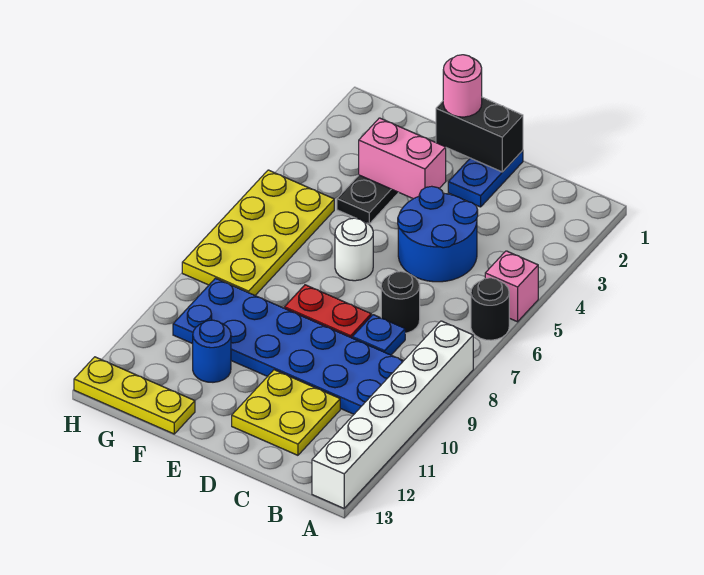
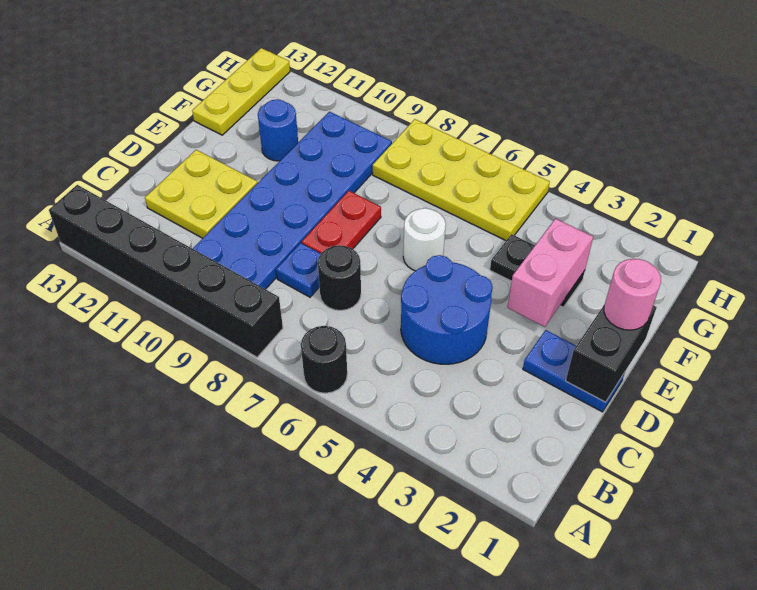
pink brick A5 level 1 -> none
white brick A8:A13 level 1 -> black brick A8:A13 level 1

